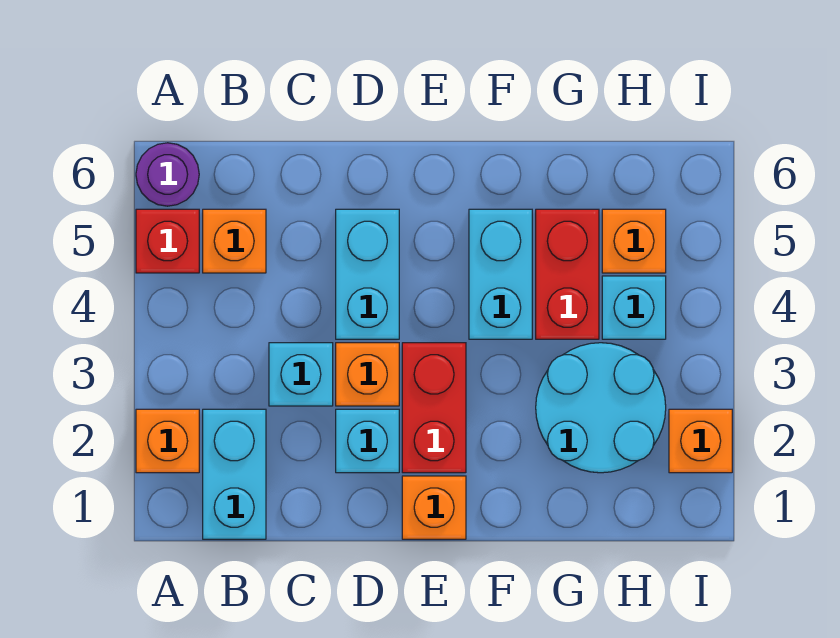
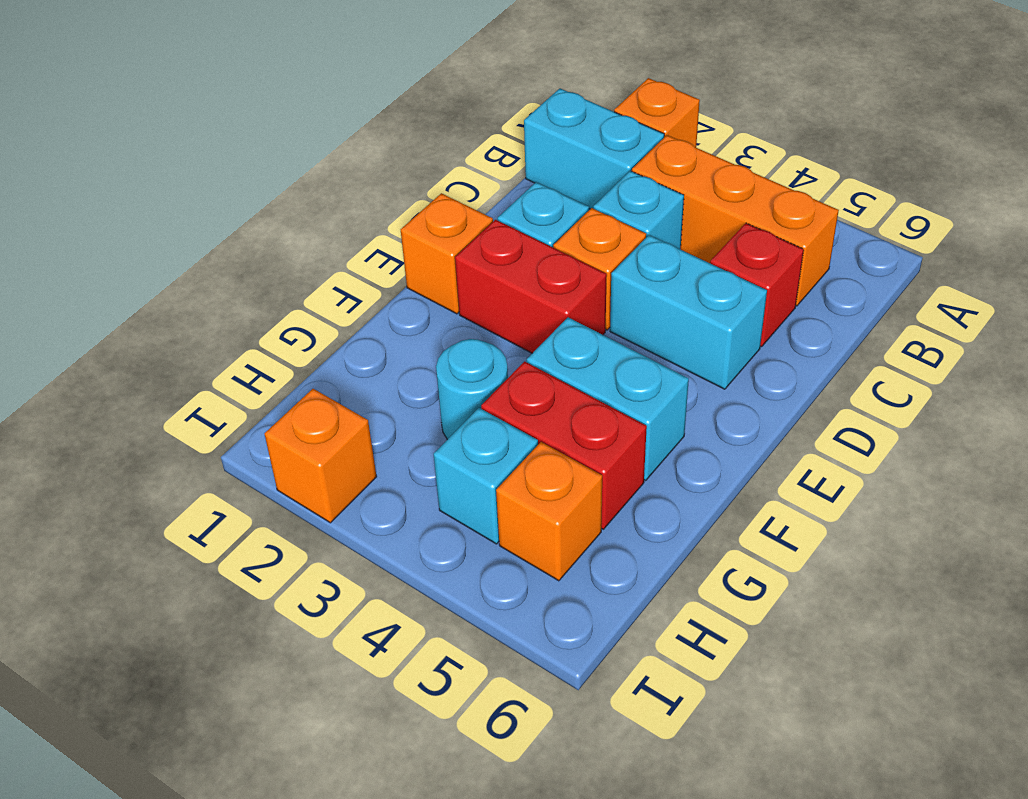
red brick A5 level 1 -> red brick C5 level 1
purple round brick A6 level 1 -> none
orange brick B5 level 1 -> orange brick B3:B5 level 1
cyan round brick G2:H3 level 1 -> cyan round brick G3 level 1

